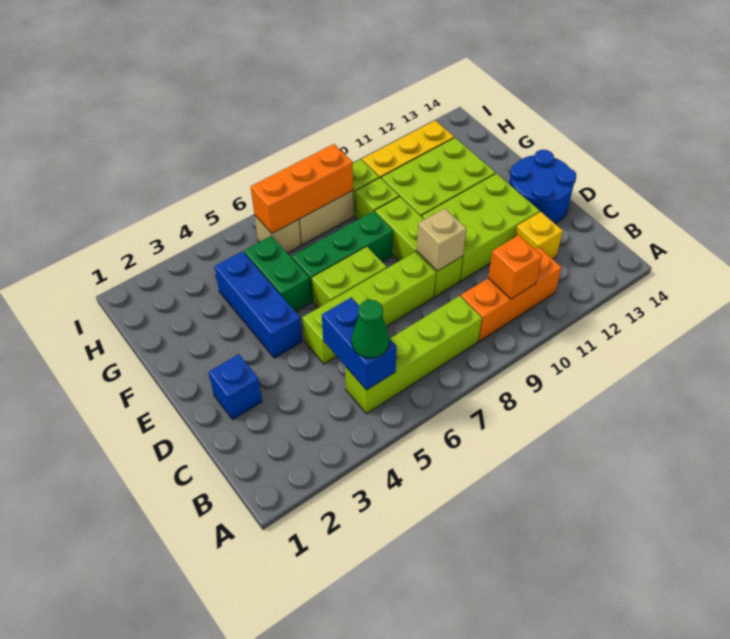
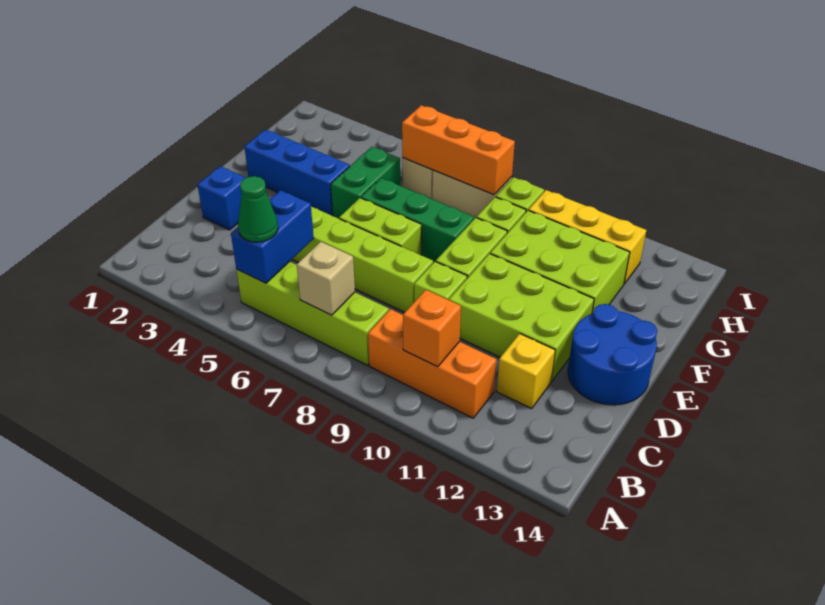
tan brick D9 level 2 -> tan brick B7 level 2
blue brick E4:G4 level 1 -> blue brick F2:F4 level 1

